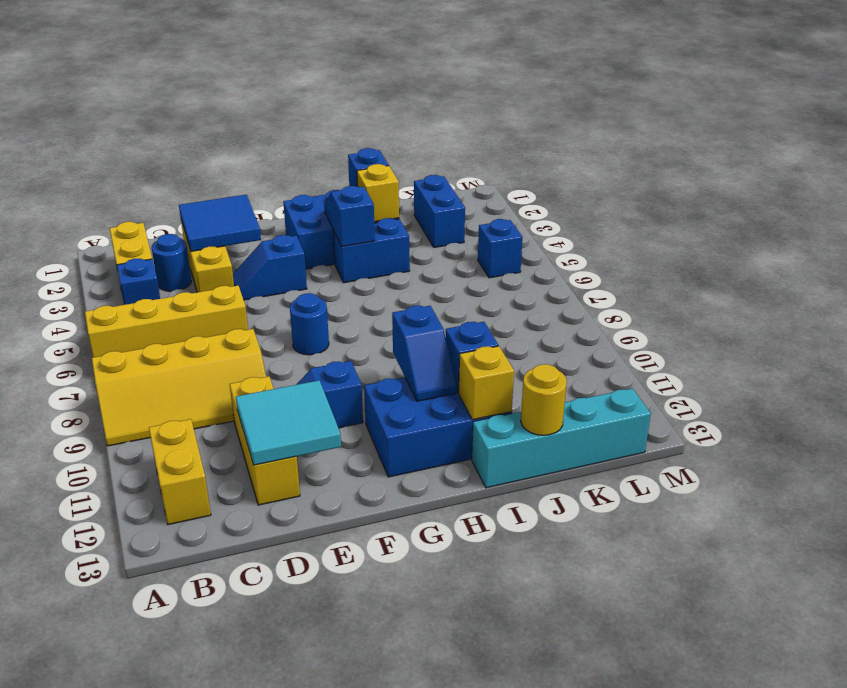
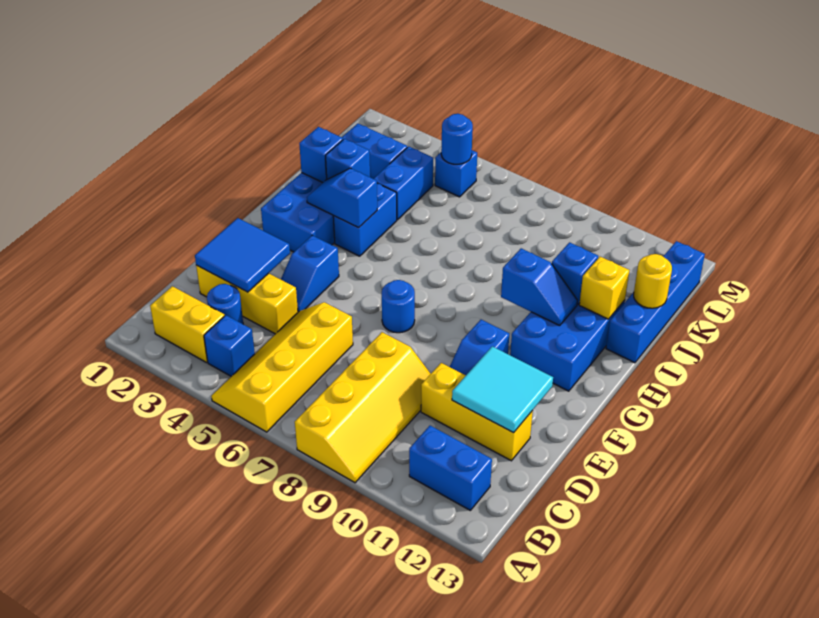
yellow brick B11:B12 level 1 -> blue brick B11:B12 level 1
yellow brick I3 level 2 -> blue brick I3 level 2
cyan brick I13:L13 level 1 -> blue brick I13:L13 level 1
none -> blue brick J4:K4 level 1
none -> blue round brick L5 level 2

